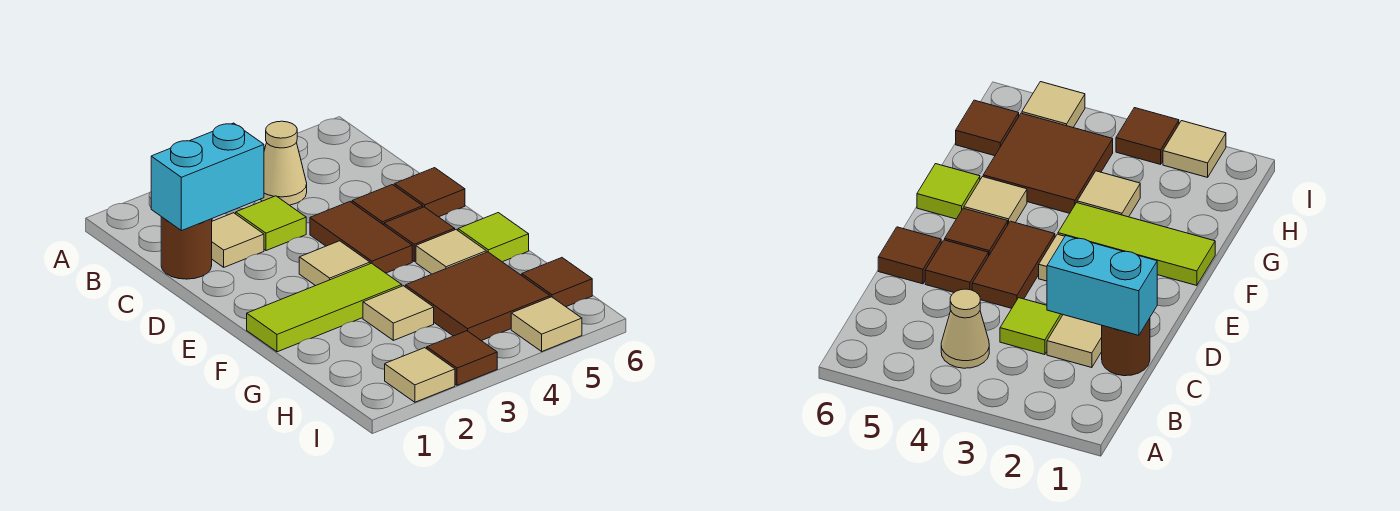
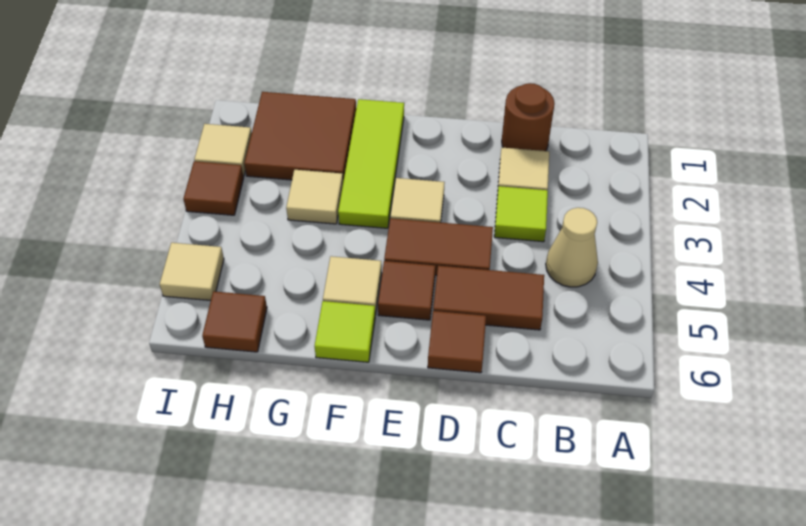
cyan brick C1:C2 level 2 -> none
brown tile D5 level 1 -> brown tile C5:D5 level 1
brown tile G4:H5 level 1 -> brown tile G1:H2 level 1

